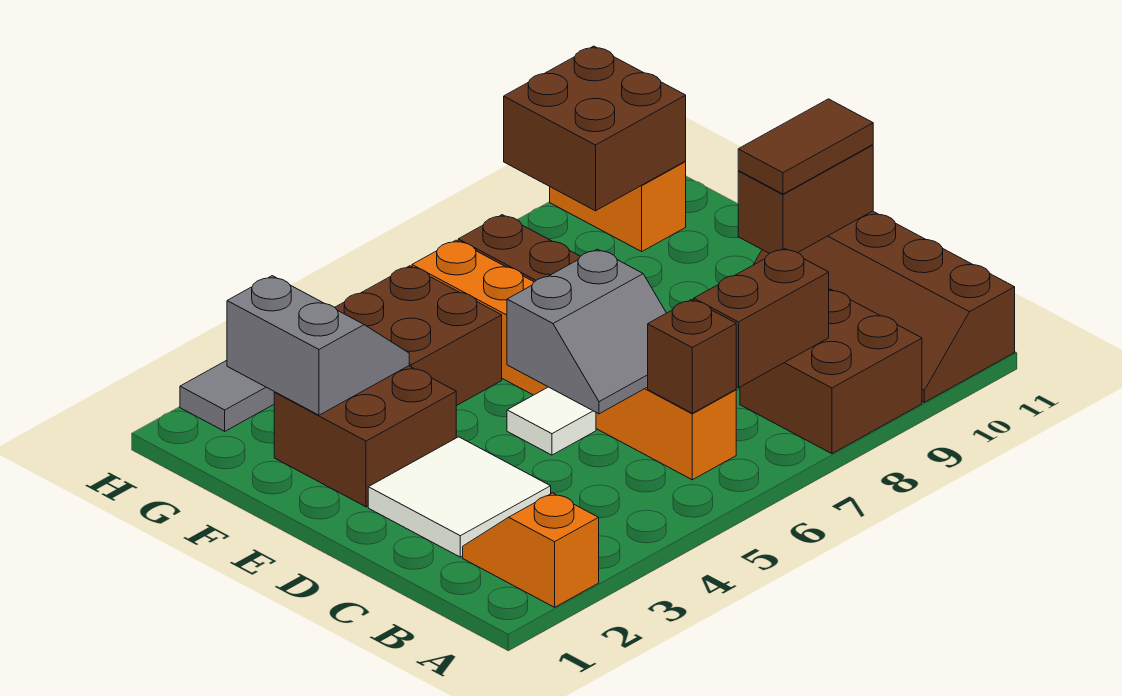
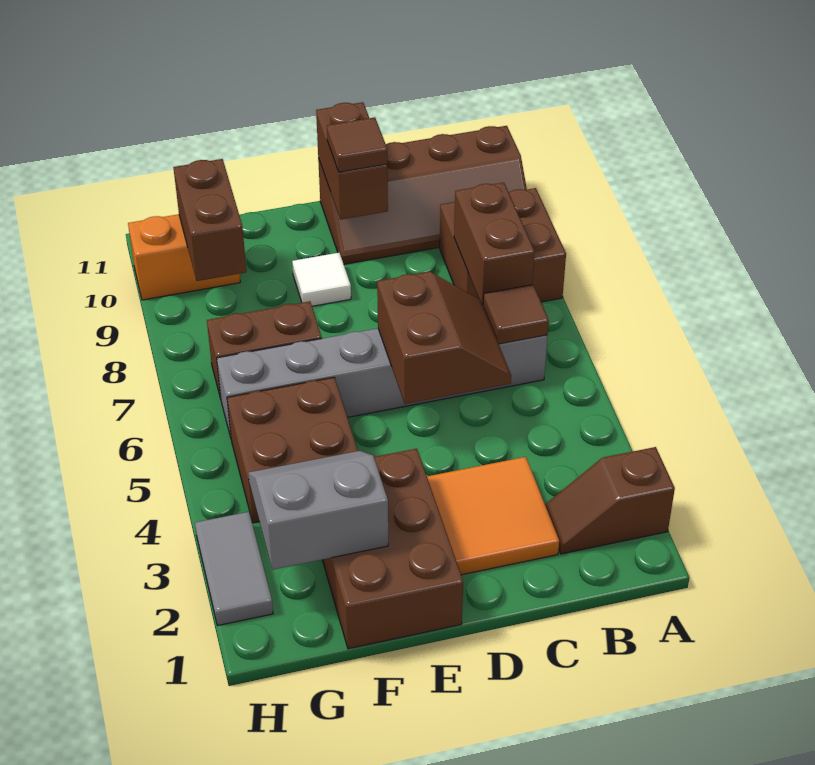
orange slope A2:B2 level 1 top A -> brown slope A2:B2 level 1 top A
orange brick B6:G6 level 1 -> grey brick B6:G6 level 1
brown brick B6 level 2 -> brown tile B6 level 2
white tile C2:D3 level 1 -> orange tile C2:D3 level 1
grey slope C5:D6 level 2 top D -> brown slope C5:D6 level 2 top D
white tile D5 level 1 -> white tile E9 level 1
brown tile D10:D11 level 3 -> brown tile D10 level 3
brown brick E2:F3 level 1 -> brown brick E1:F3 level 1
brown brick G9:H10 level 2 -> brown brick G9:G10 level 2

